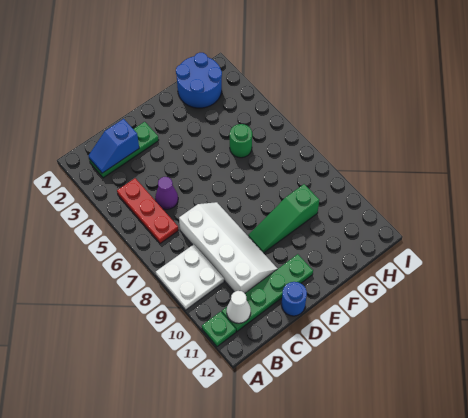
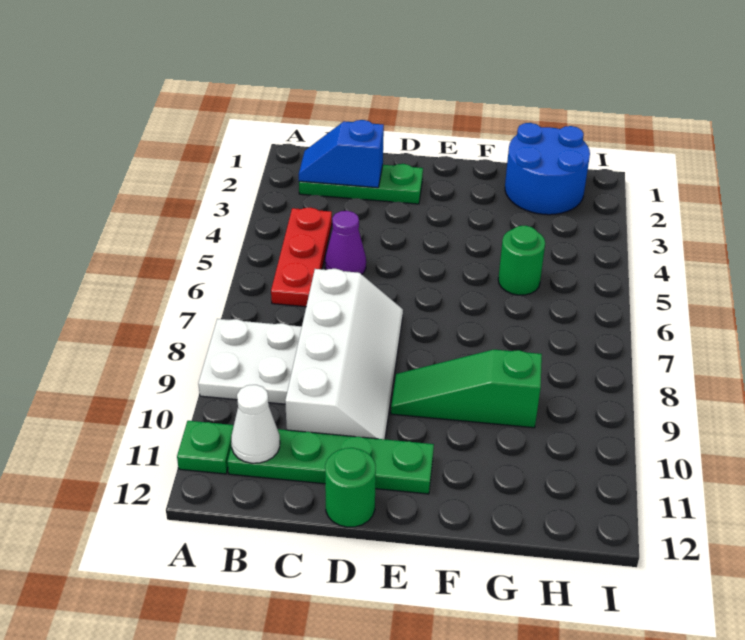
blue round brick D12 level 1 -> green round brick D12 level 1

